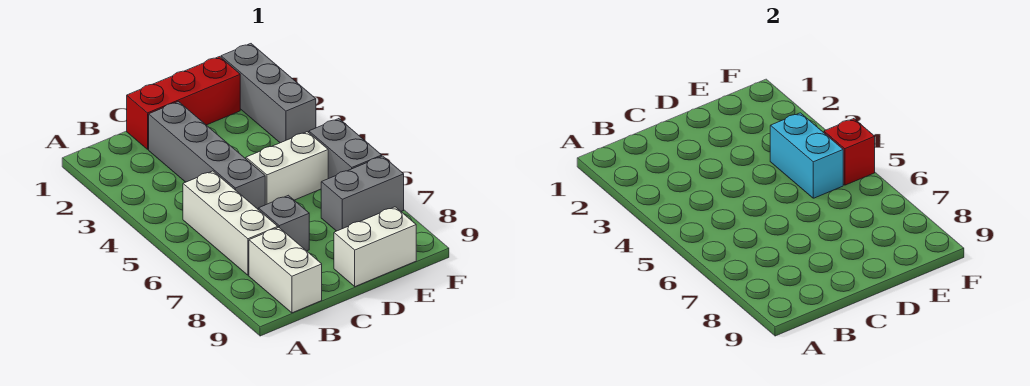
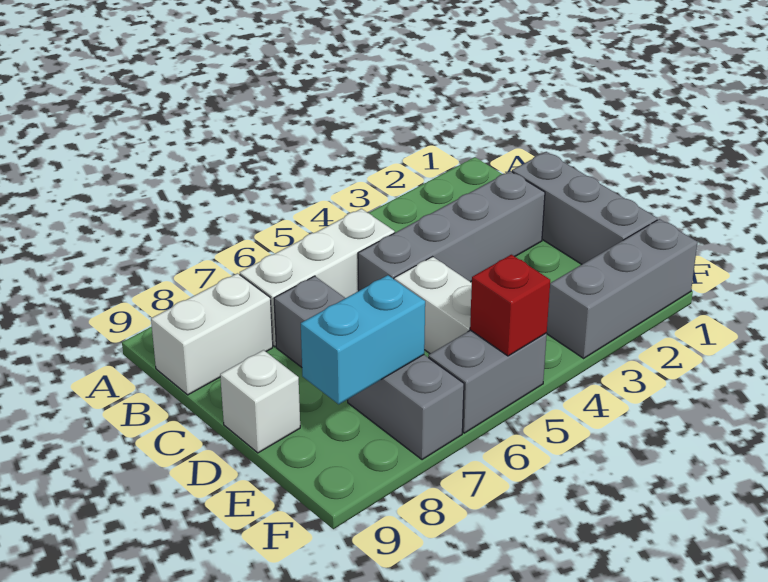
red brick C1:E1 level 1 -> grey brick C1:E1 level 1
white brick D9:E9 level 1 -> white brick D9 level 1
cyan brick E4:E5 level 2 -> cyan brick E7:E8 level 2

